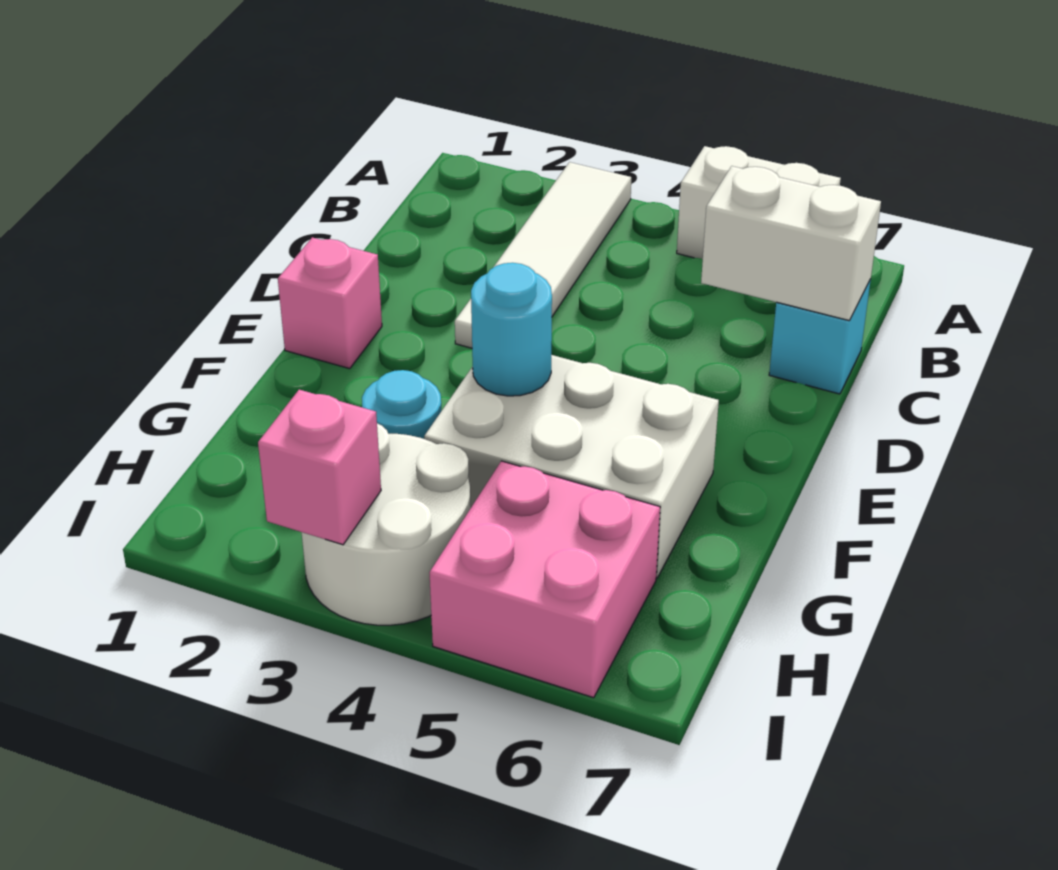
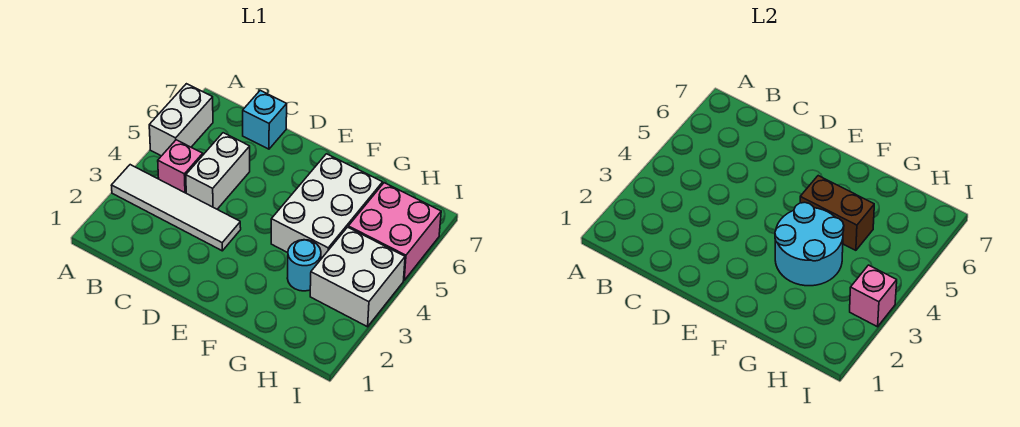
white brick C6:C7 level 2 -> white brick C4:C5 level 1
pink brick E1 level 1 -> pink brick B4 level 1
cyan round brick F4 level 2 -> cyan round brick F3:G4 level 2
none -> brown brick F5:G5 level 2
white round brick H3:I4 level 1 -> white brick H3:I4 level 1

